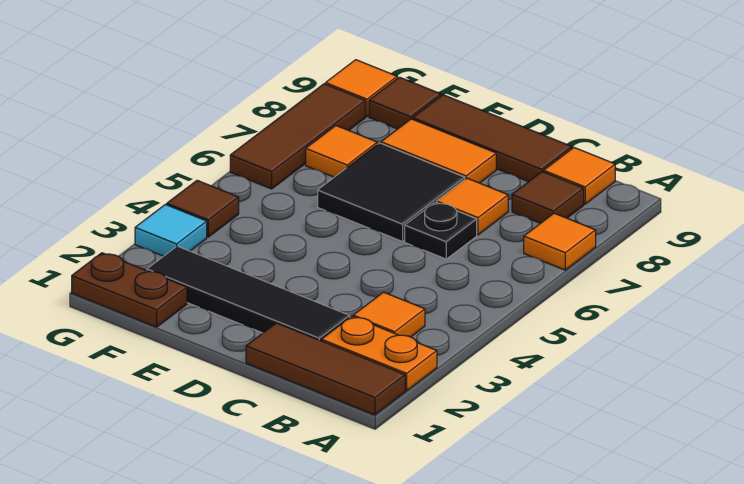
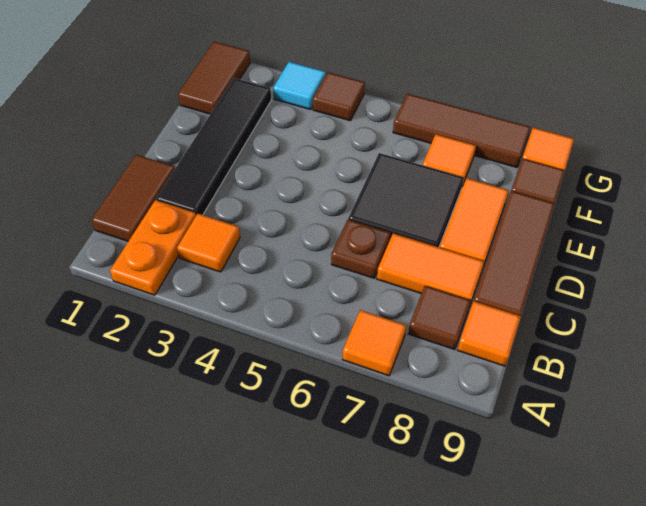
brown tile A1:C1 level 1 -> brown tile B1:C1 level 1
black plate C6 level 1 -> brown plate C6 level 1
orange tile C7 level 1 -> orange tile C7:C8 level 1
brown plate F1:G1 level 1 -> brown tile F1:G1 level 1

